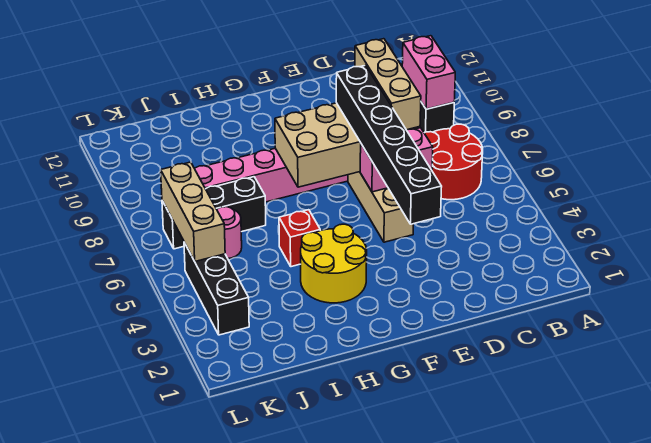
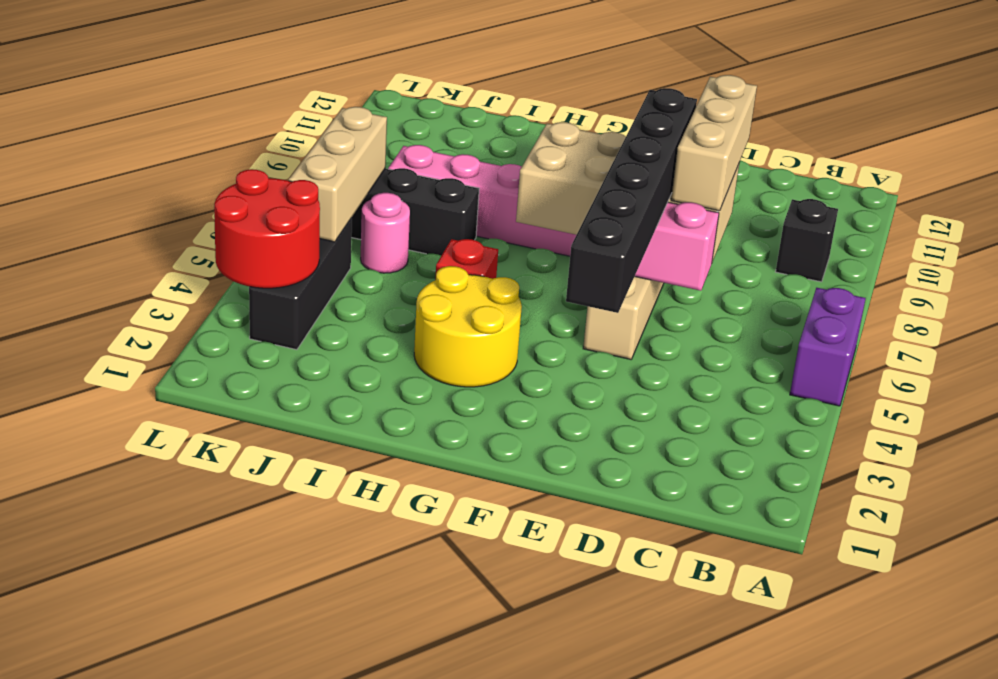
none -> purple brick A5:A6 level 1
red round brick B6:C7 level 1 -> red round brick K3:L4 level 2
pink brick B9:B10 level 2 -> none

